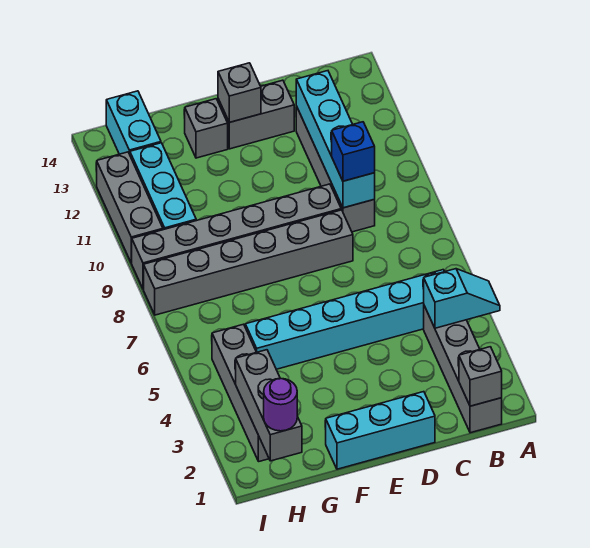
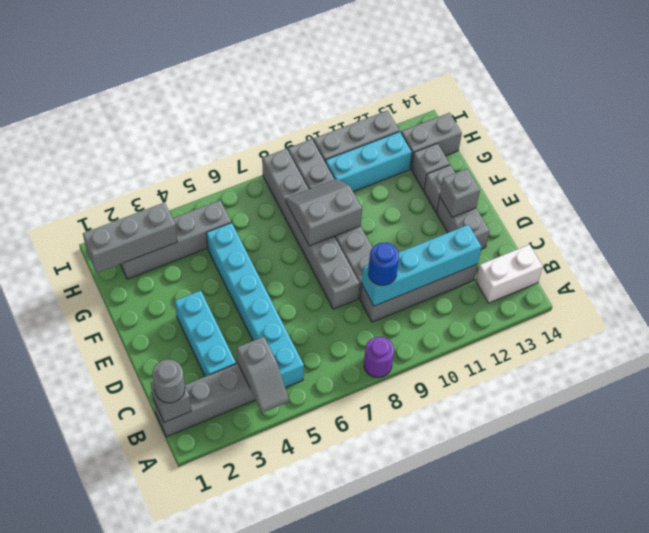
cyan slope A4:B4 level 2 top B -> grey slope A4:B4 level 2 top B
none -> grey round brick B1 level 3
none -> white brick B13:B14 level 1
blue brick C9 level 3 -> blue round brick C9 level 3
cyan brick D1:F1 level 1 -> cyan brick C3:E3 level 1
none -> grey slope F8:G9 level 2 top F
none -> grey brick G13 level 1
purple round brick H1 level 3 -> purple round brick A8 level 1
cyan brick H13:H14 level 1 -> grey brick H13:H14 level 1

